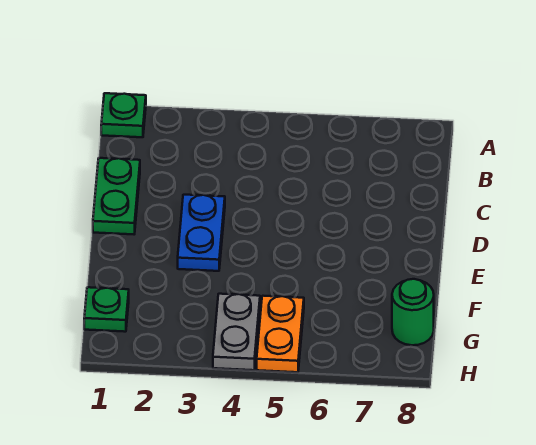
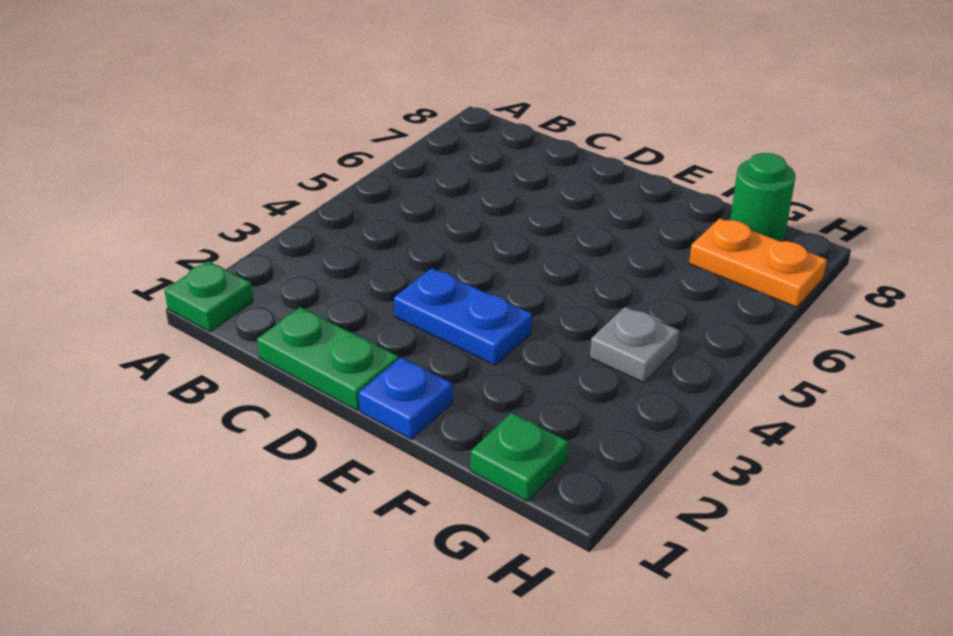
none -> blue plate E1 level 1
grey plate G4:H4 level 1 -> grey plate G4 level 1
orange plate G5:H5 level 1 -> orange plate G7:H7 level 1

